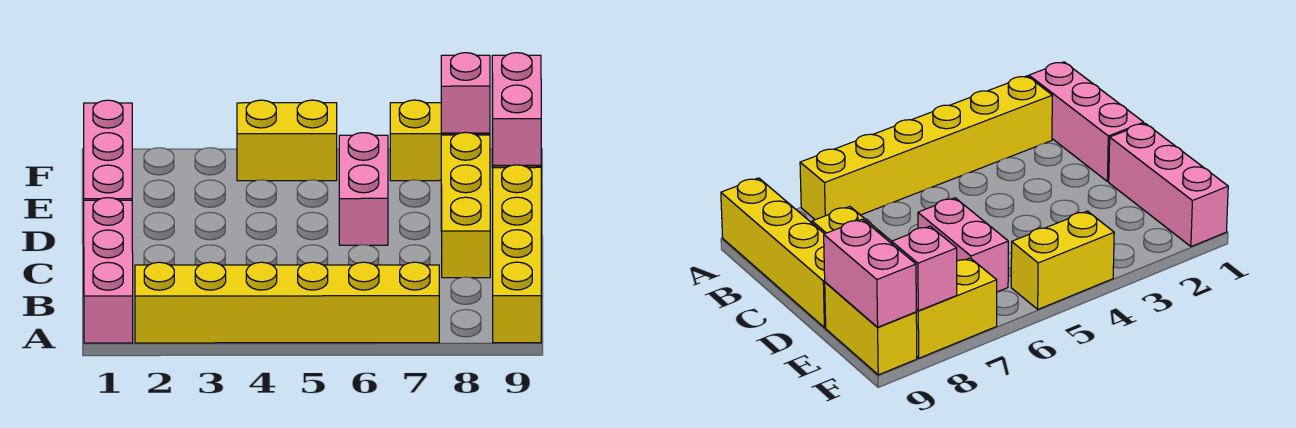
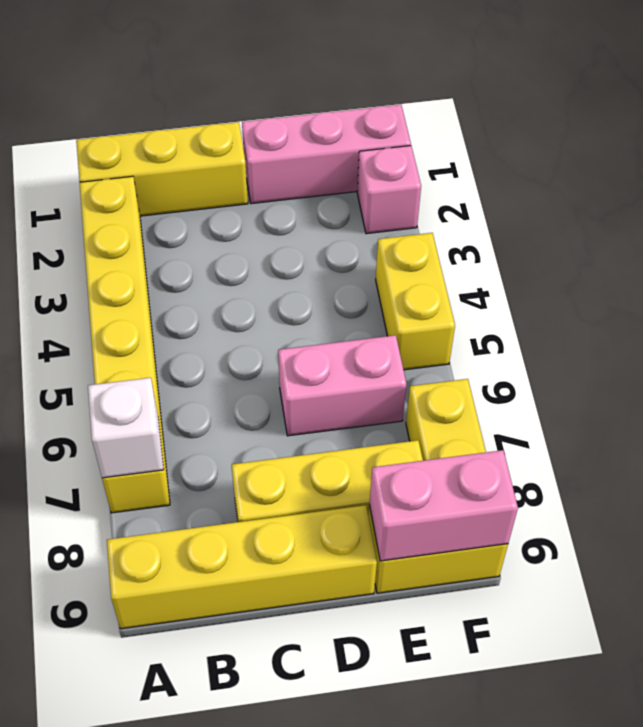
pink brick A1:C1 level 1 -> yellow brick A1:C1 level 1
none -> white brick A7 level 2
pink brick F8 level 2 -> pink brick F2 level 1

